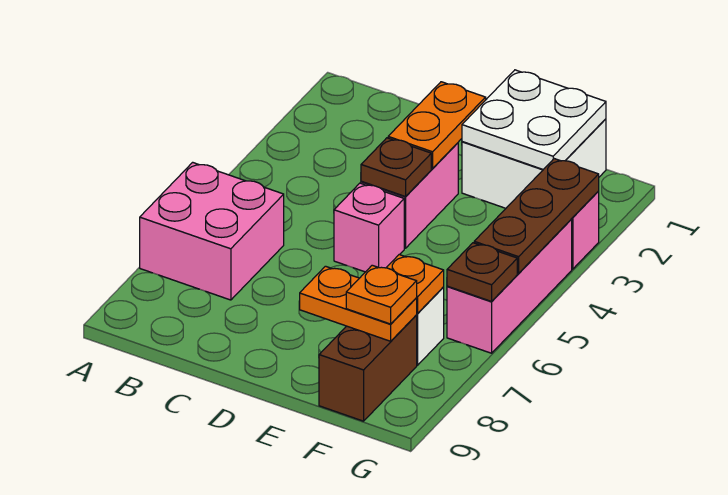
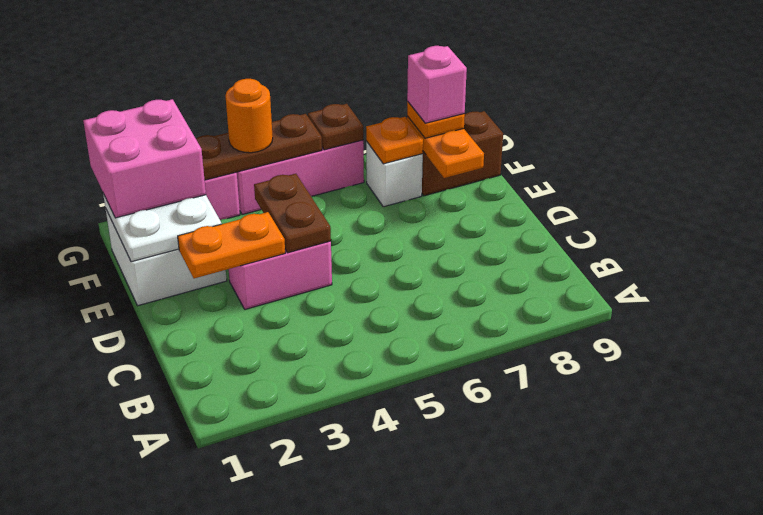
pink brick A6:B7 level 1 -> pink brick F1:G2 level 3
brown plate D4 level 2 -> brown plate D4:E4 level 2
pink brick D5 level 1 -> pink brick F8 level 4
none -> orange round brick G4 level 3

